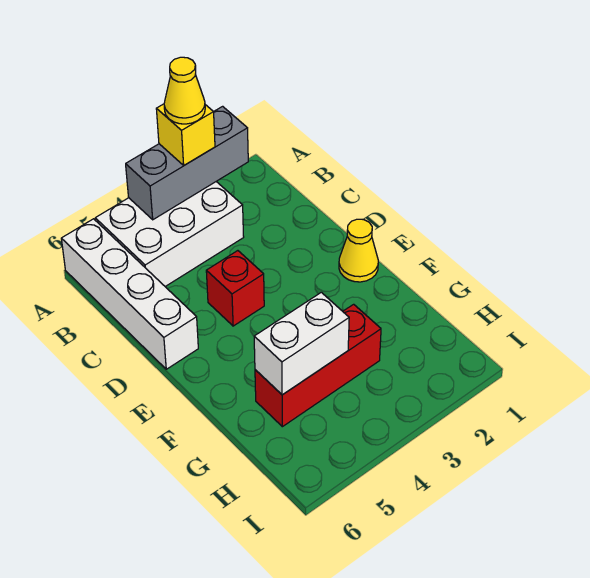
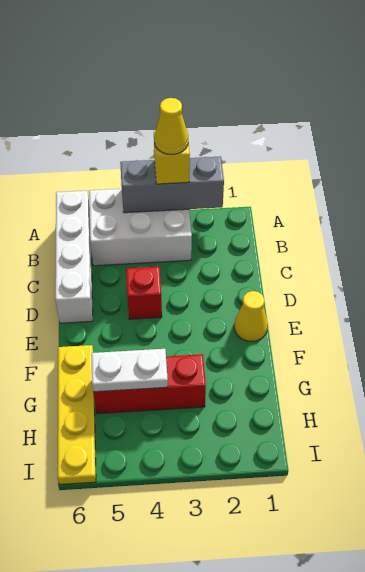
none -> yellow plate F6:I6 level 1
white brick G4:G5 level 2 -> white plate G4:G5 level 2

